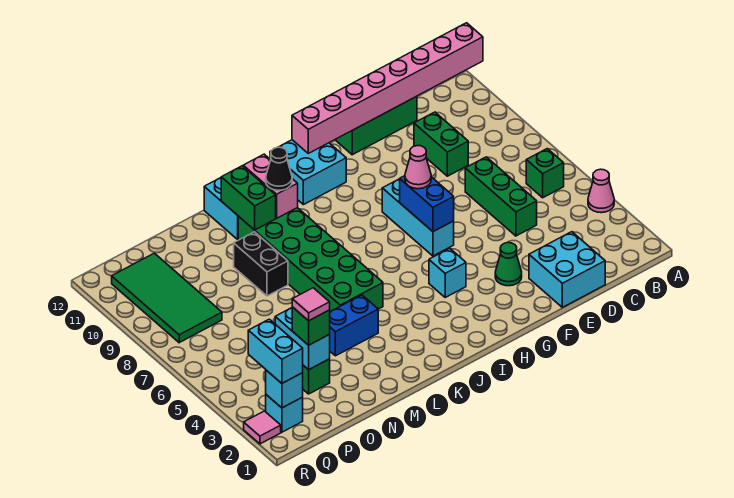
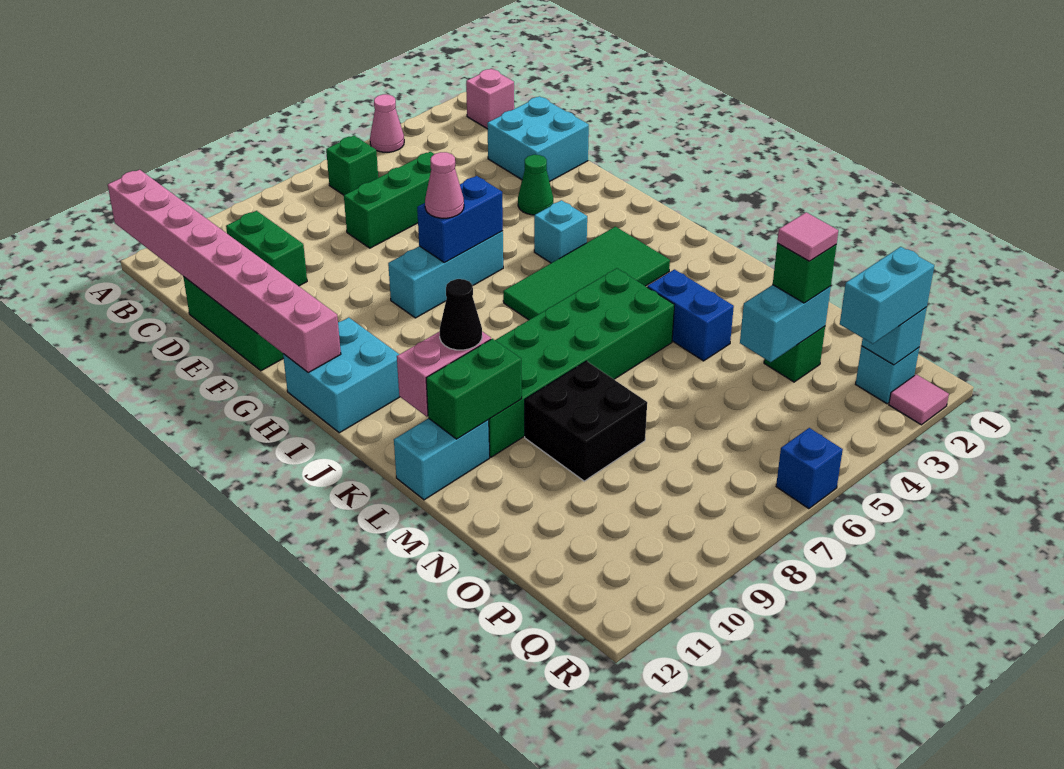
none -> pink brick B1 level 1
green brick D9:D10 level 1 -> green brick C10:D10 level 1
black brick M8:M9 level 1 -> black brick M8:N9 level 1
green tile P8:Q11 level 1 -> green tile I3:J6 level 1
none -> blue brick R6 level 1

